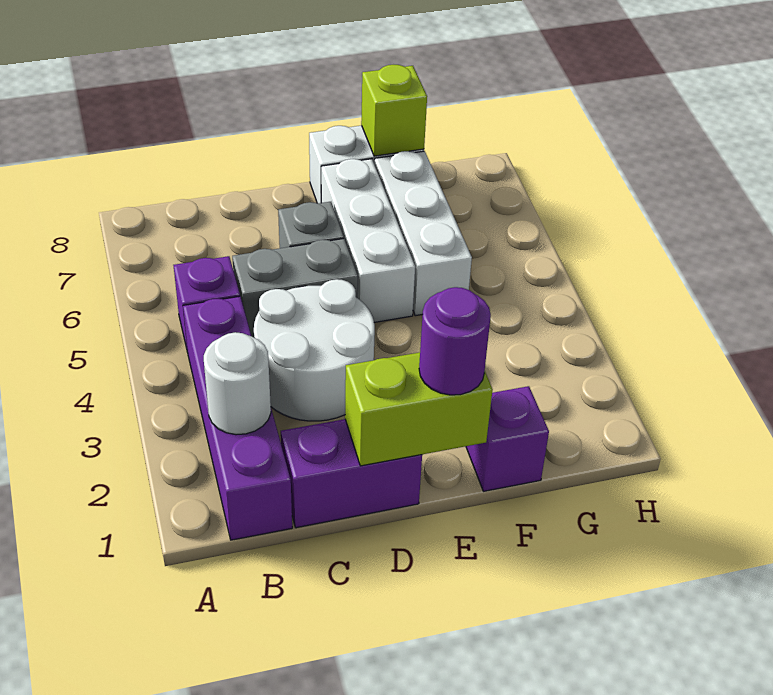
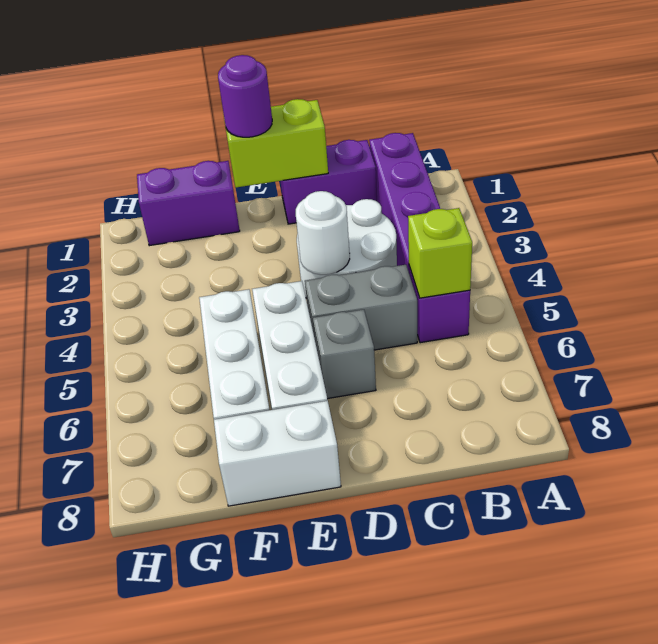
white round brick B2 level 2 -> white round brick D4 level 2
purple brick F1 level 1 -> purple brick F1:G1 level 1
lime brick F8 level 2 -> lime brick B5 level 2

